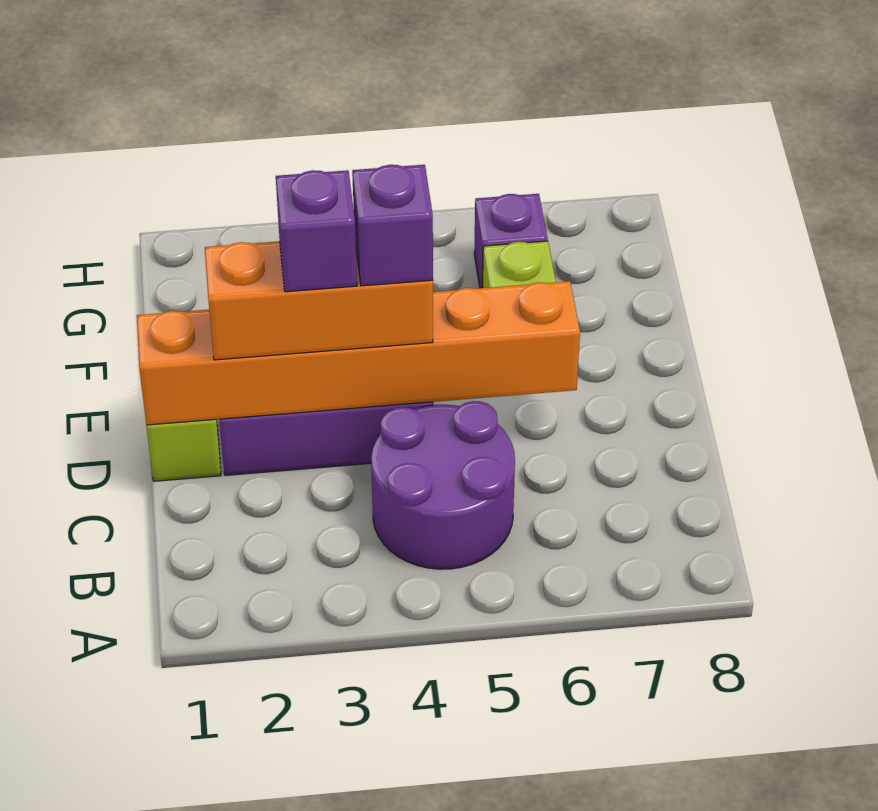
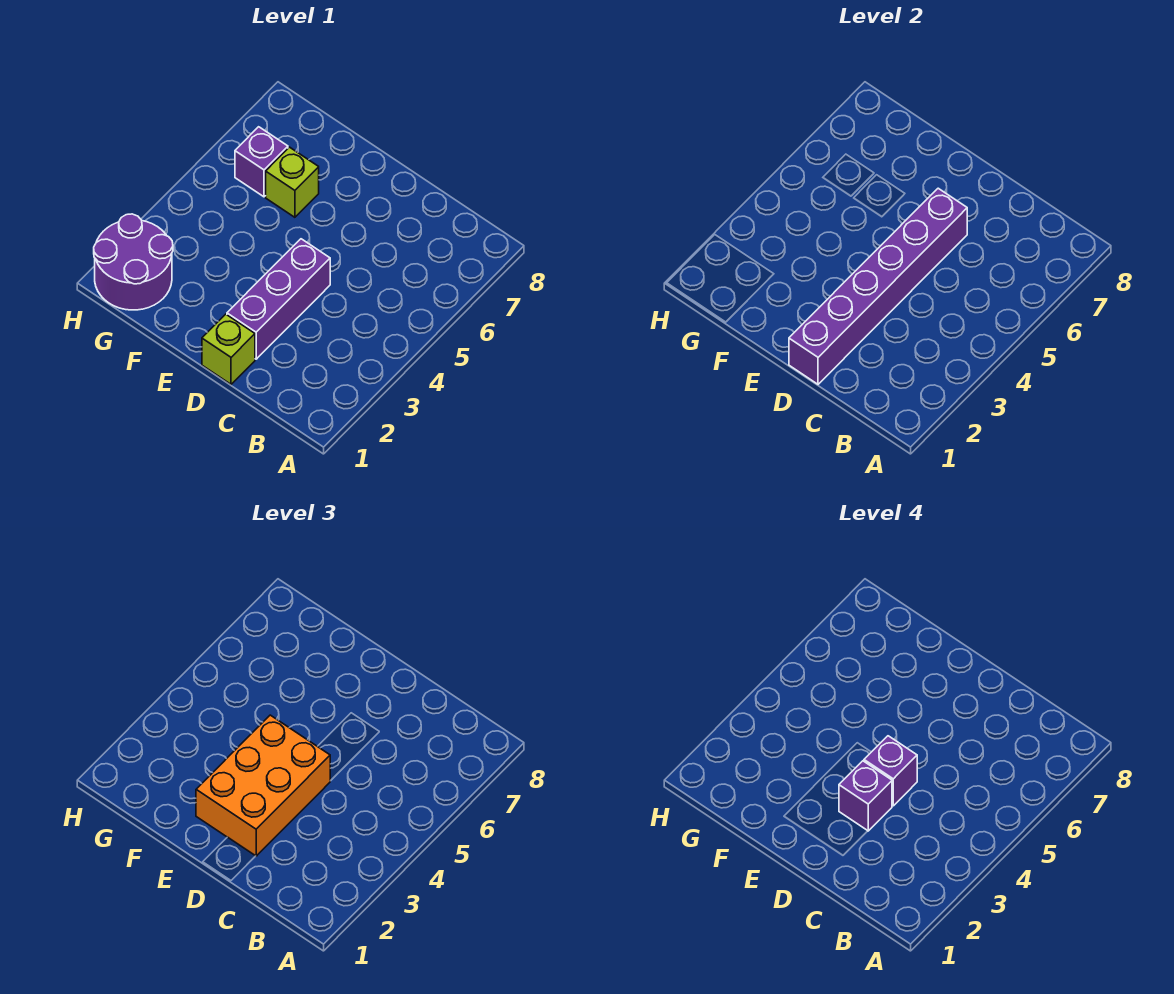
purple round brick B4:C5 level 1 -> purple round brick G1:H2 level 1
orange brick D1:D6 level 2 -> purple brick D1:D6 level 2
orange brick D2:D4 level 3 -> orange brick D2:E4 level 3

